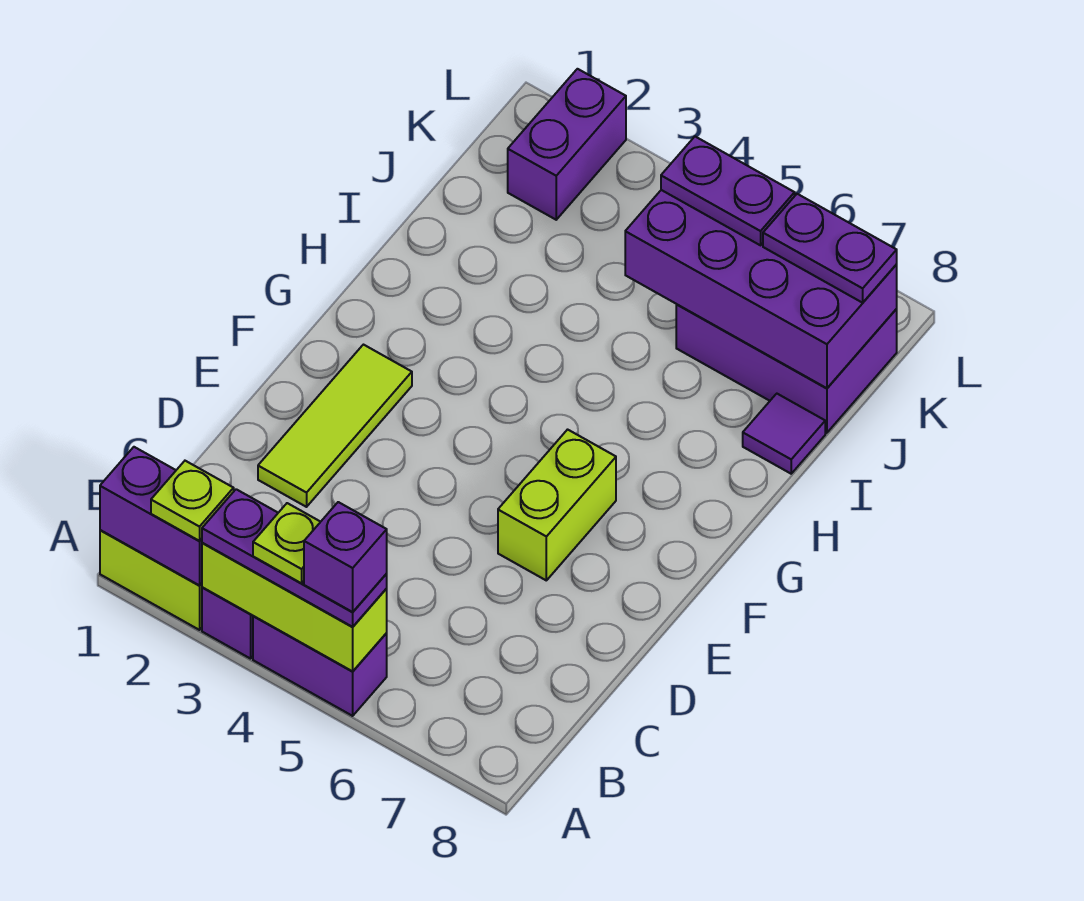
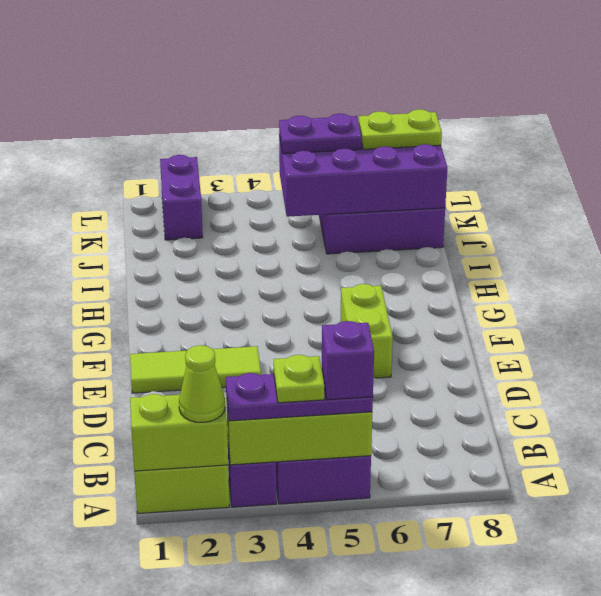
purple brick A1:A2 level 2 -> lime brick A1:A2 level 2
lime plate A2 level 3 -> lime cone A2 level 3
lime tile D2:F2 level 1 -> lime tile E1:E3 level 1
purple tile I8 level 1 -> none
purple plate K7:K8 level 3 -> lime plate K7:K8 level 3

